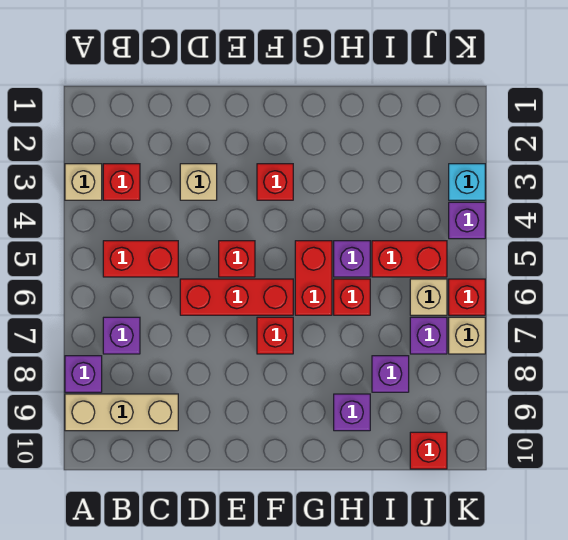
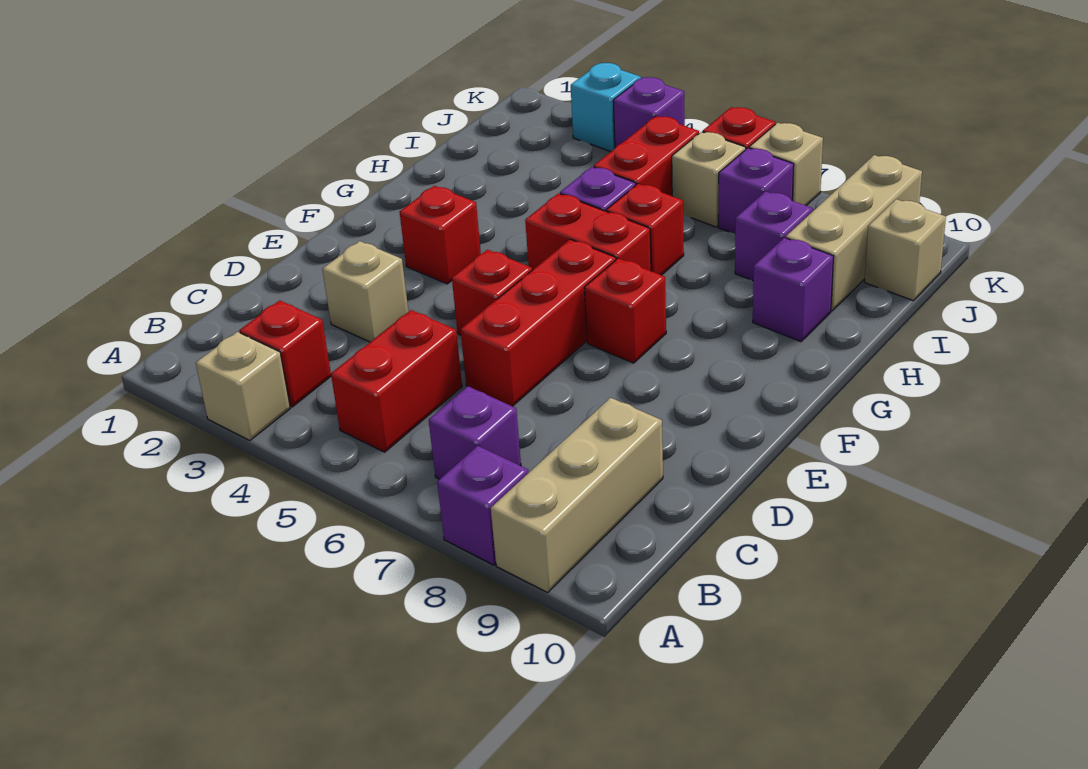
none -> tan brick I9:K9 level 1
red brick J10 level 1 -> tan brick J10 level 1

